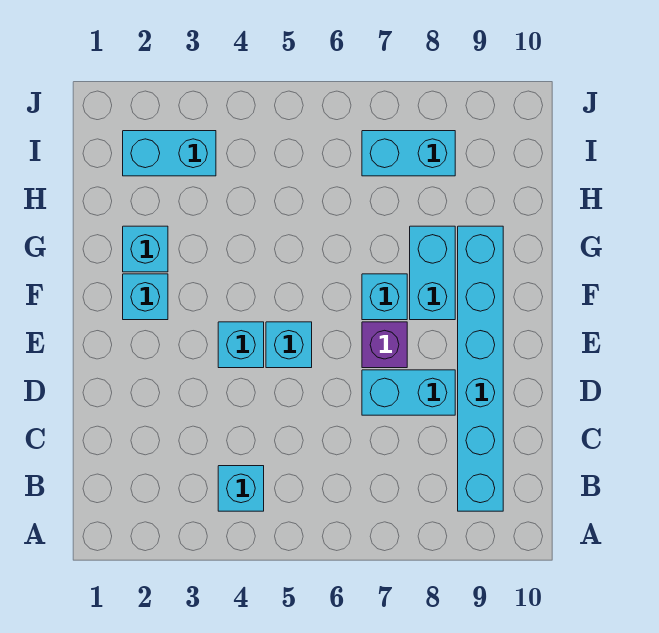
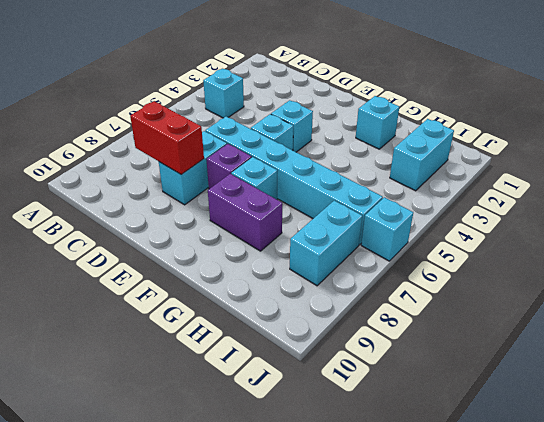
cyan brick B9:G9 level 1 -> cyan brick D6:I6 level 1
none -> red brick C8:D8 level 2
cyan brick F2 level 1 -> cyan brick J6 level 1
cyan brick F8:G8 level 1 -> purple brick F8:G8 level 1

